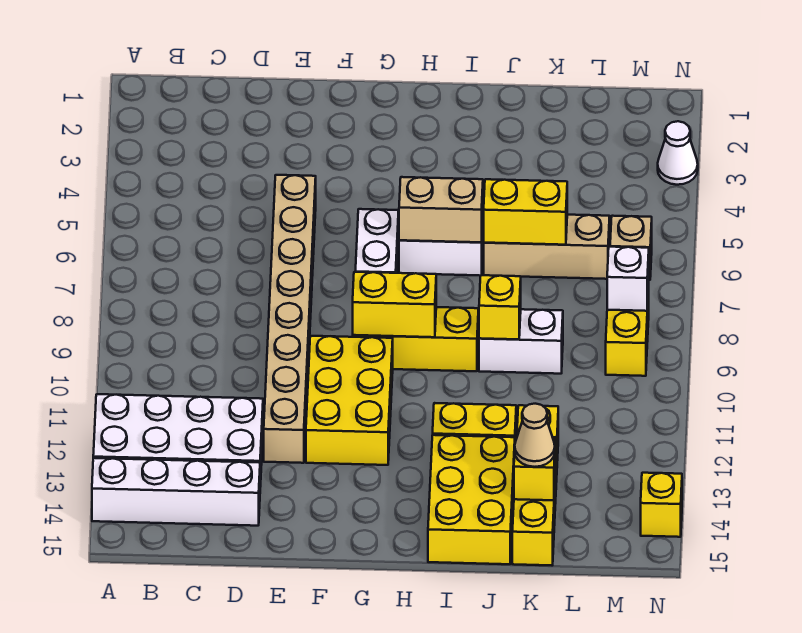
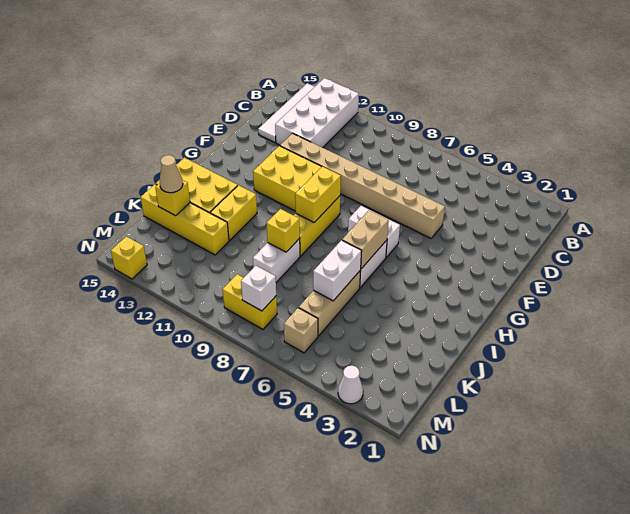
white brick A14:D14 level 1 -> white tile A14:D14 level 1
yellow brick J6:K6 level 2 -> white brick J6:K6 level 2

